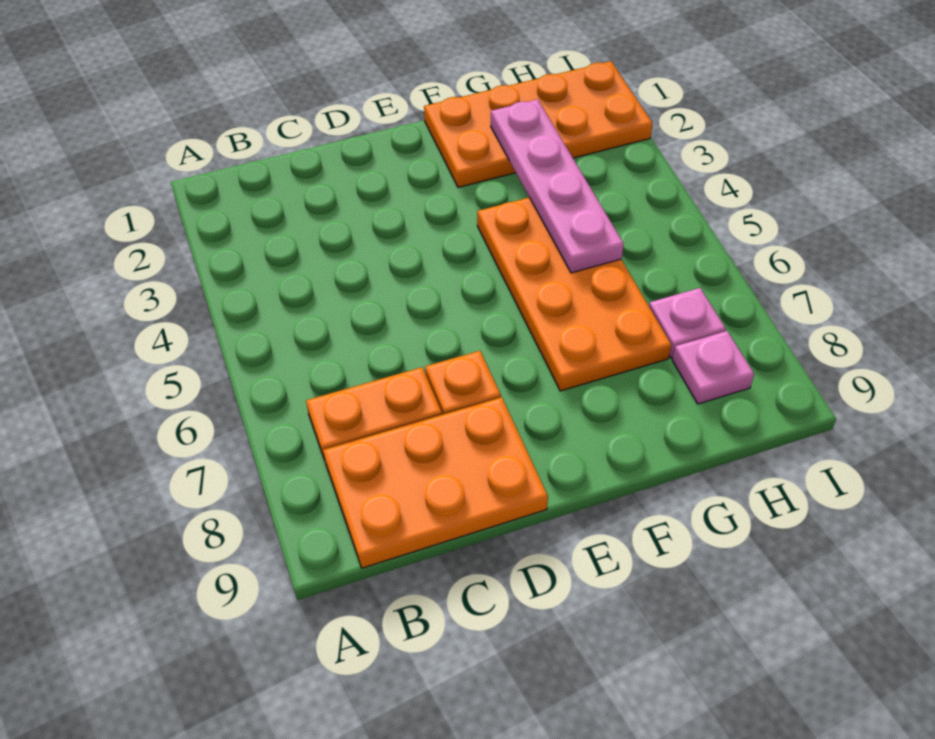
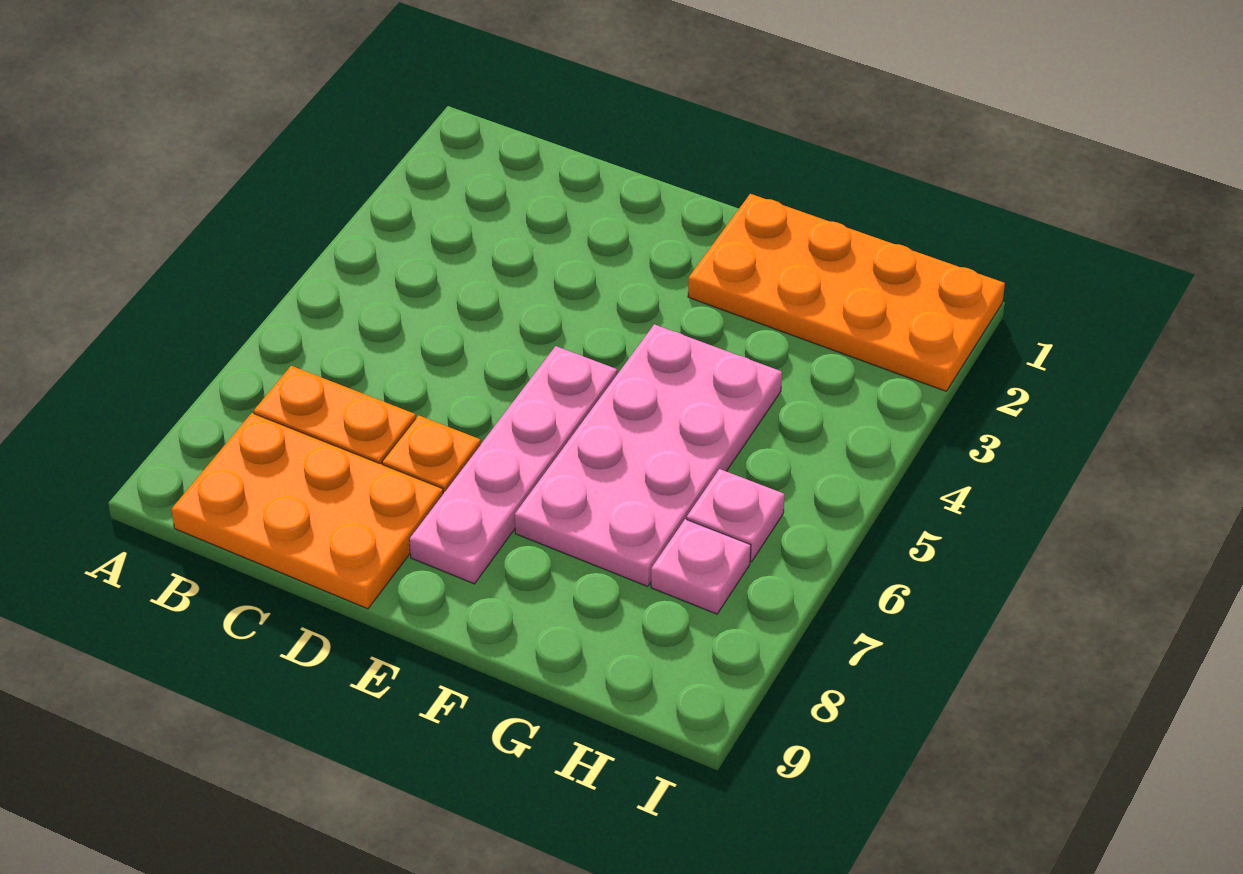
orange plate F4:G7 level 1 -> pink plate F4:G7 level 1
pink plate G2:G5 level 2 -> pink plate E5:E8 level 1
pink plate H8 level 1 -> pink plate H6 level 1

